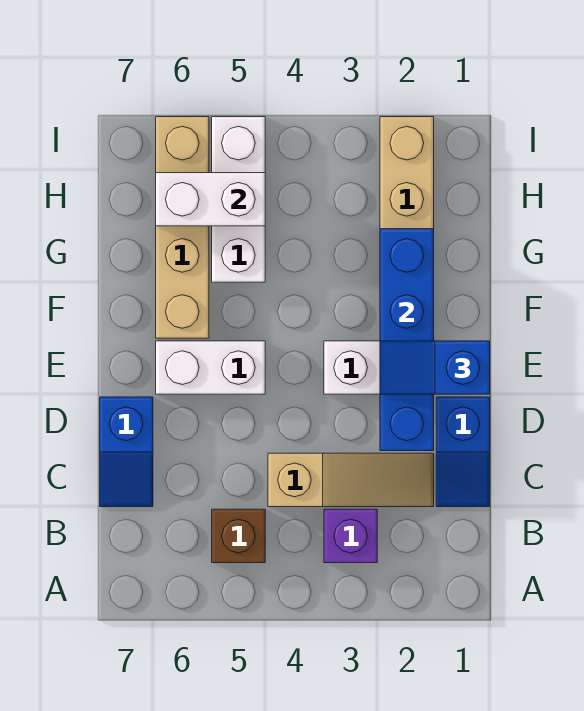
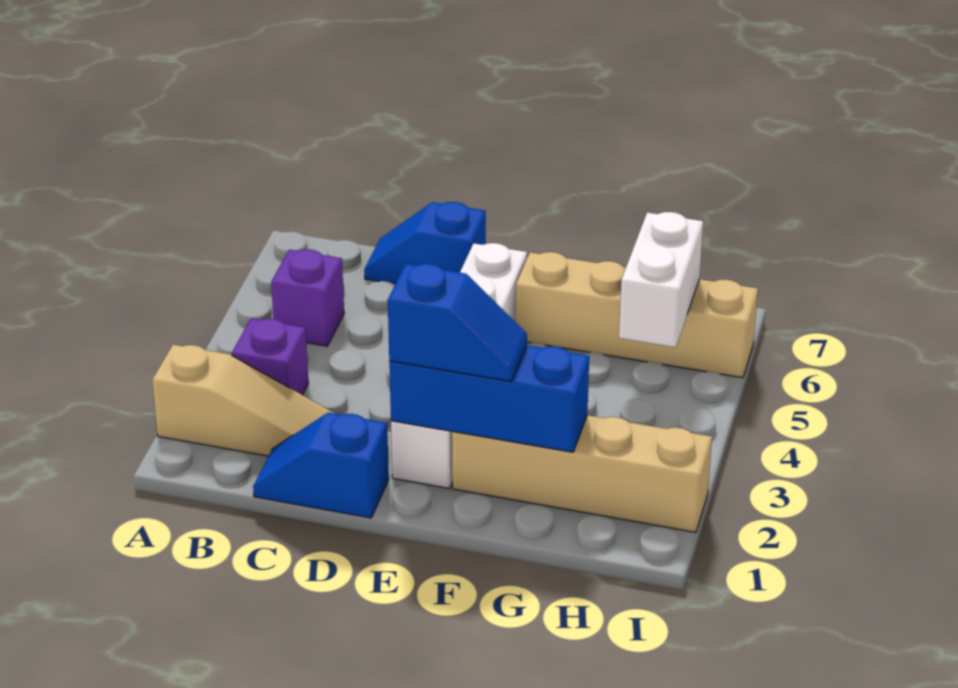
brown brick B5 level 1 -> purple brick B5 level 1
tan slope C2:C4 level 1 top 4 -> tan slope A2:C2 level 1 top A
blue brick D2:G2 level 2 -> blue brick E2:G2 level 2
blue slope E1:E2 level 3 top 1 -> blue slope E2:F2 level 3 top E
white brick G5:I5 level 1 -> none

